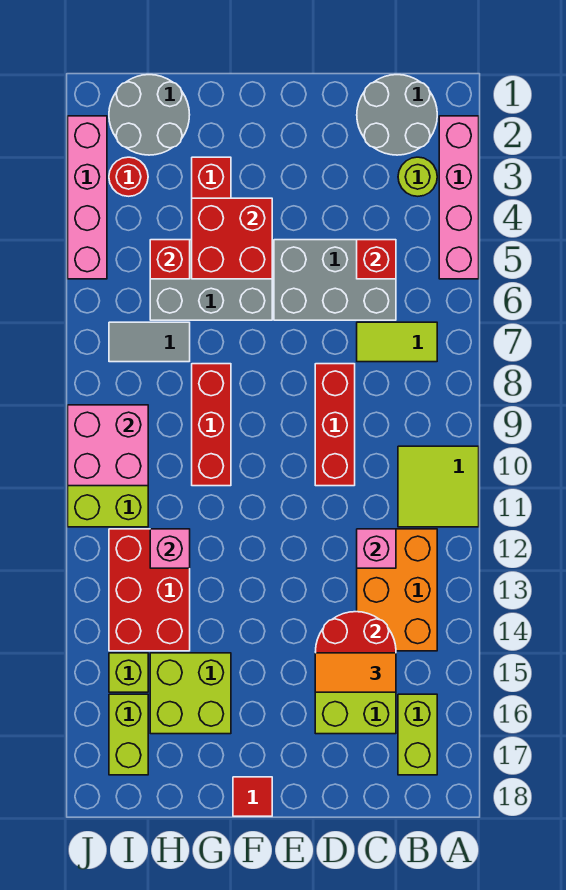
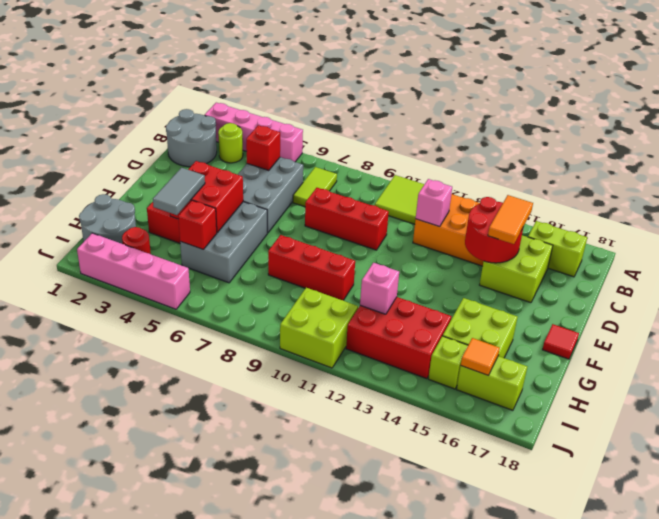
grey tile H7:I7 level 1 -> grey tile G4:H4 level 3
pink brick I9:J10 level 2 -> none
none -> orange tile I16 level 2

